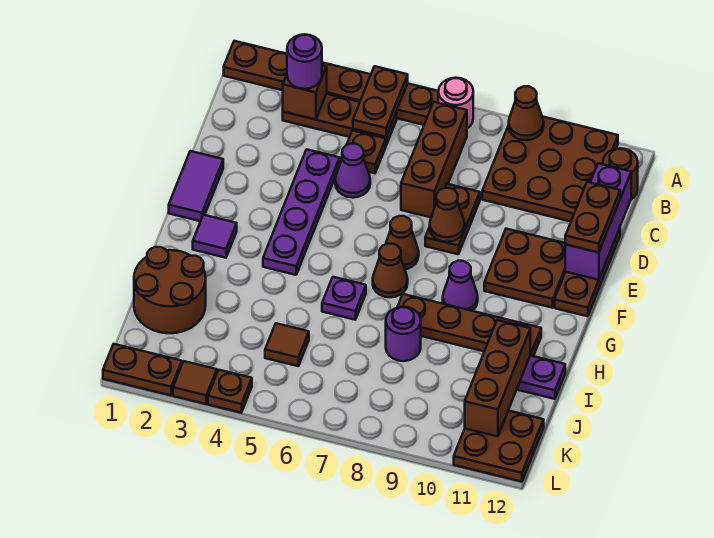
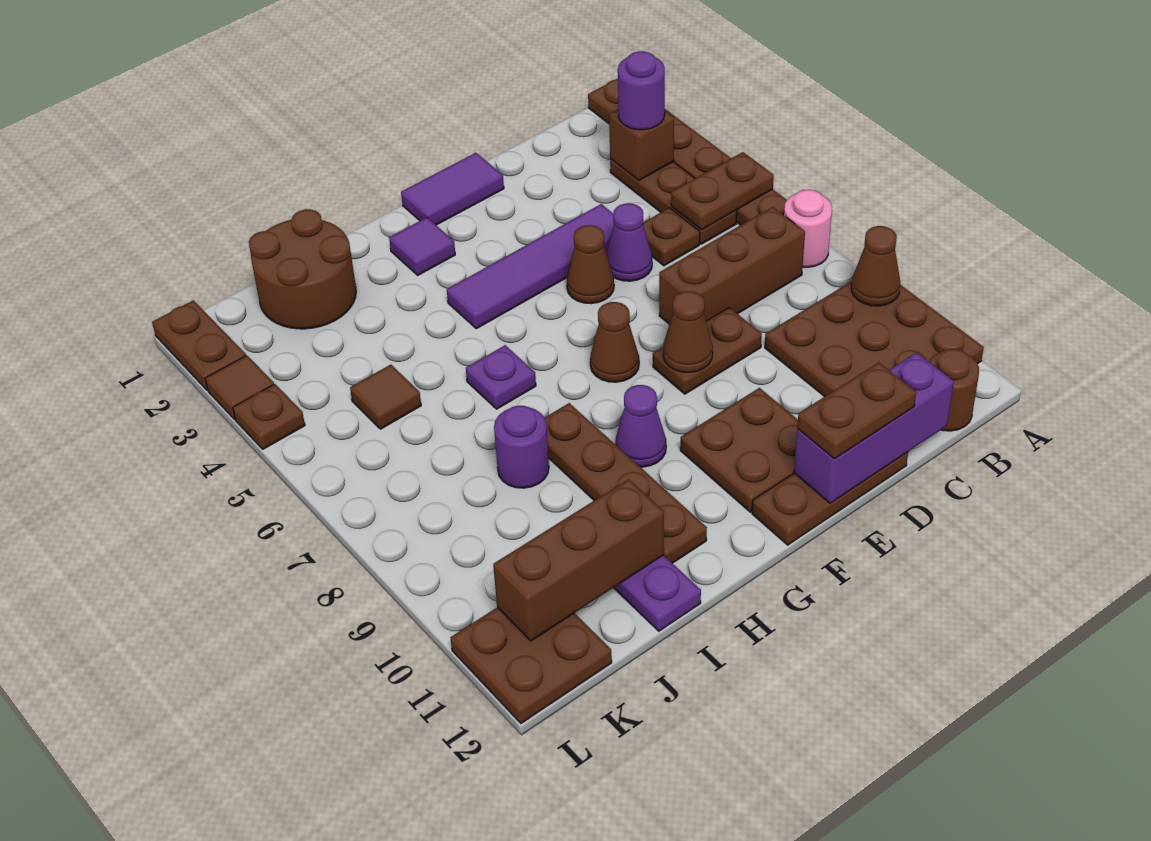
purple plate D4:G4 level 1 -> purple tile D4:G4 level 1
brown cone G7 level 1 -> brown cone E5 level 1

